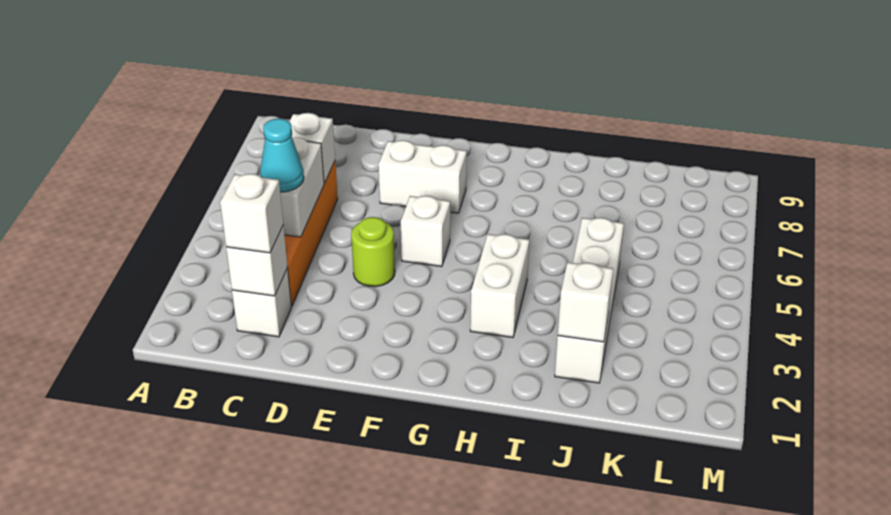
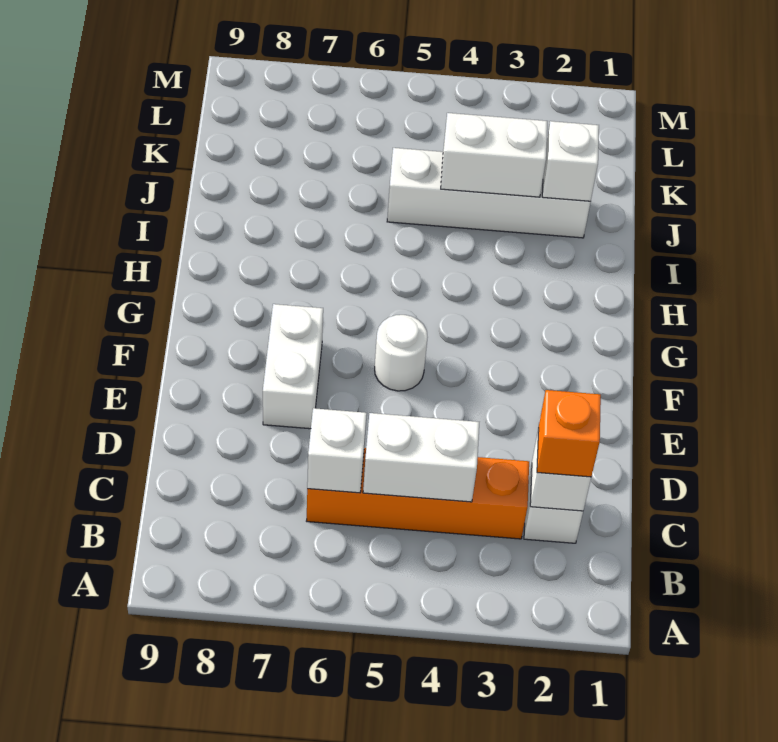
white brick C2 level 3 -> orange brick C2 level 3
cyan cone C4 level 3 -> none
lime round brick E4 level 1 -> none
white brick F5 level 1 -> white round brick F5 level 1
white brick H3:H4 level 1 -> white brick J3:J4 level 2

